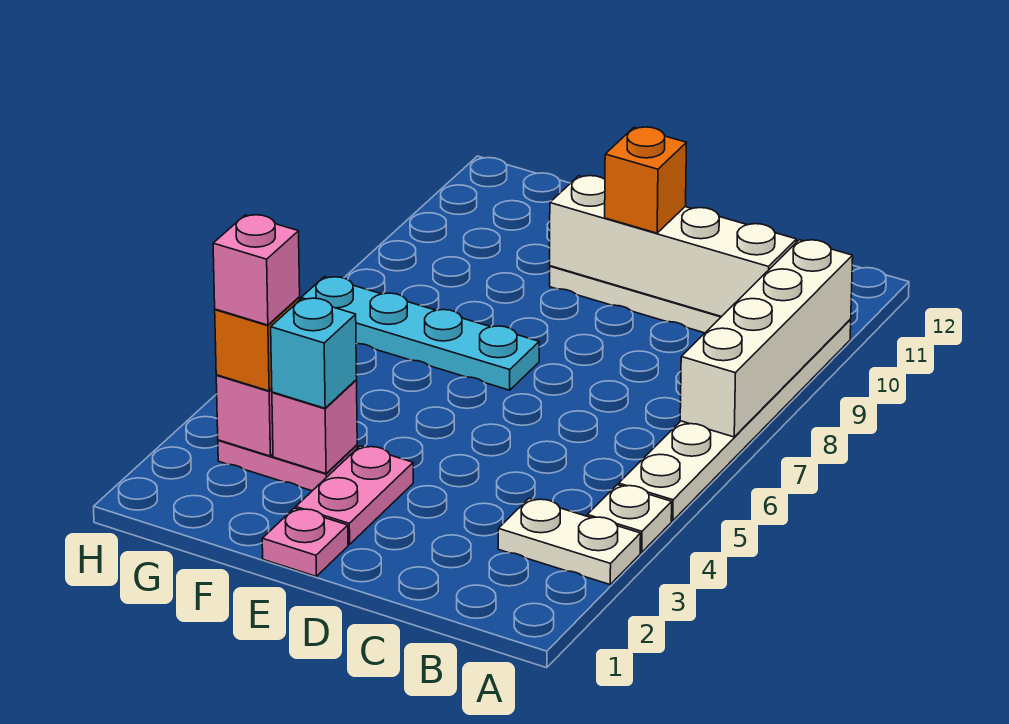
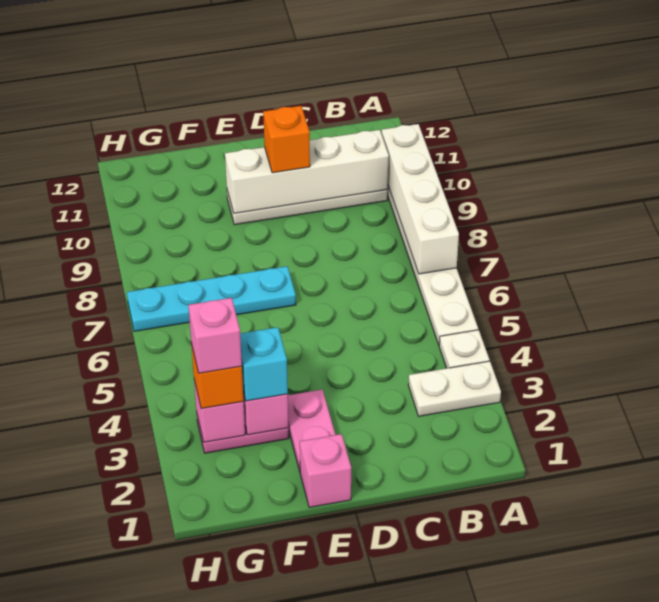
pink plate E1 level 1 -> pink brick E1 level 1

